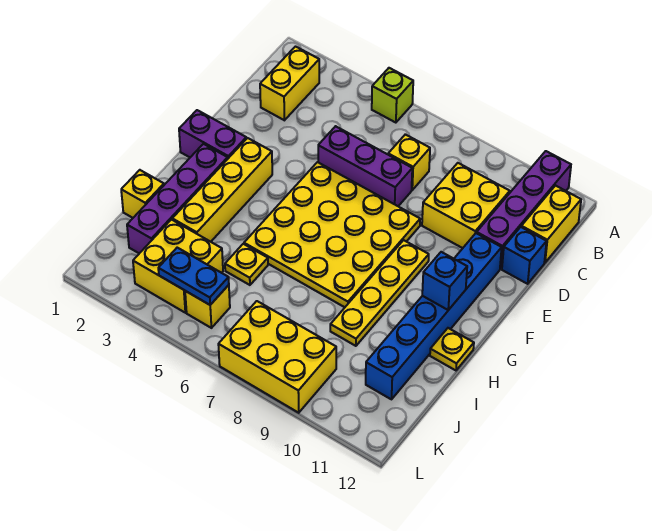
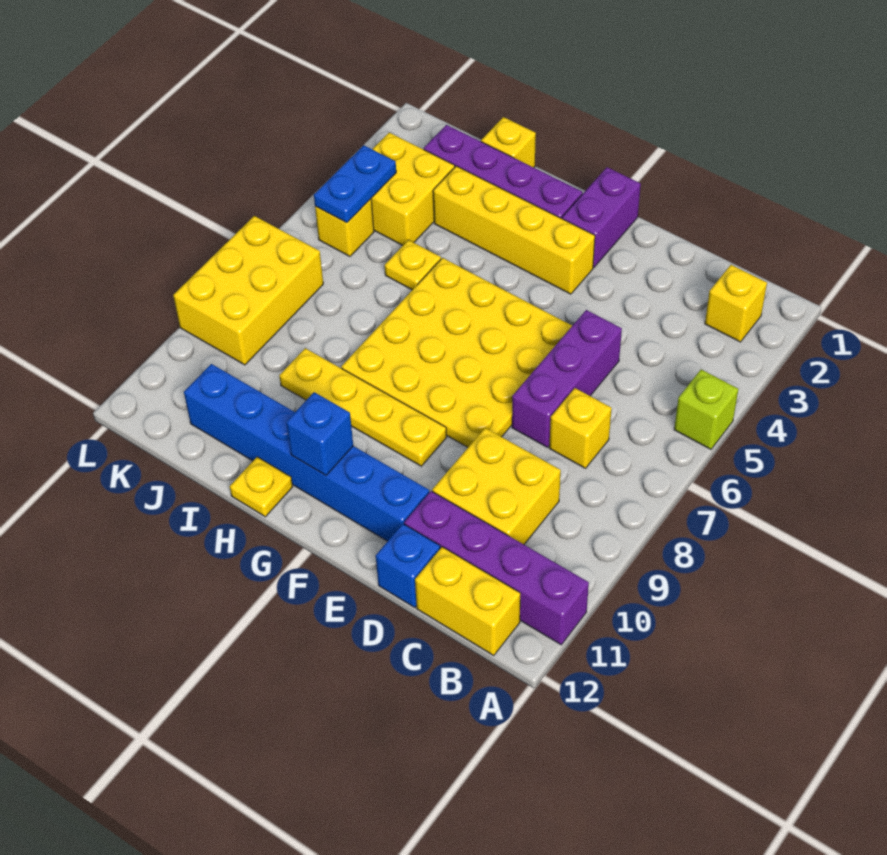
yellow brick B2:C2 level 1 -> yellow brick B2 level 1

